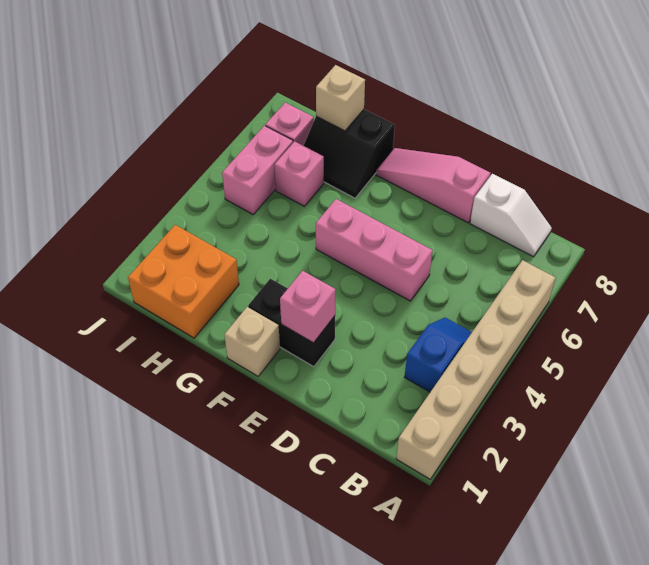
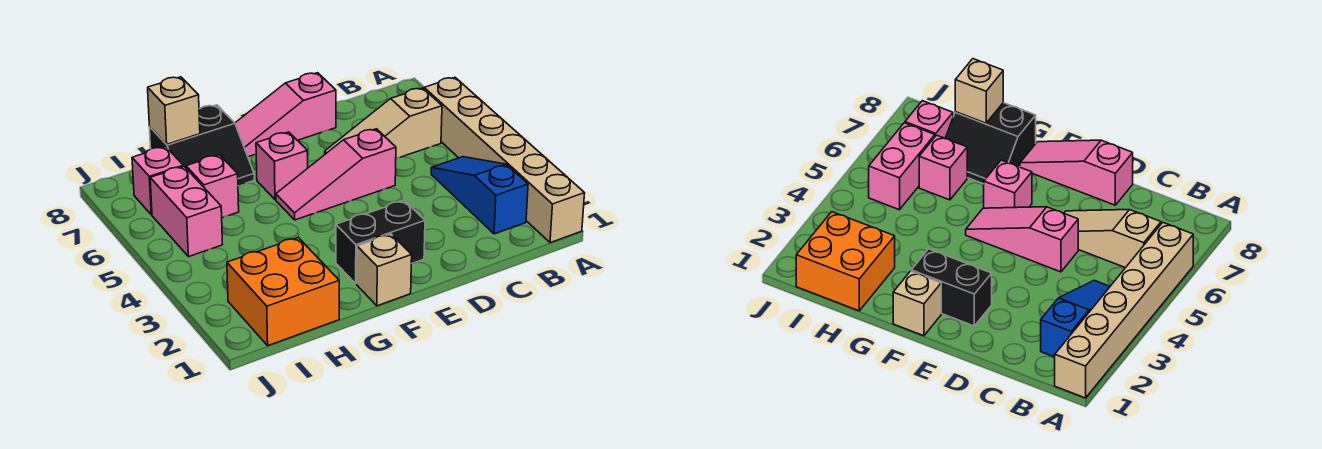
blue slope B3:B4 level 1 top 3 -> blue slope B2:B4 level 1 top 2
none -> tan slope B6:D6 level 1 top B
white slope B8:C8 level 1 top C -> none
pink brick D5:F5 level 1 -> pink slope D5:F5 level 1 top D
pink brick E2 level 2 -> pink brick F6 level 1

